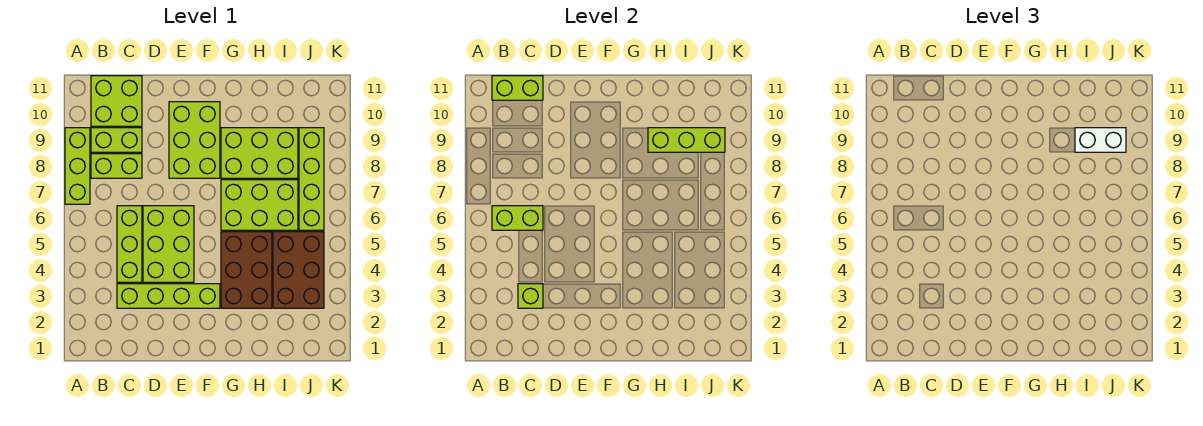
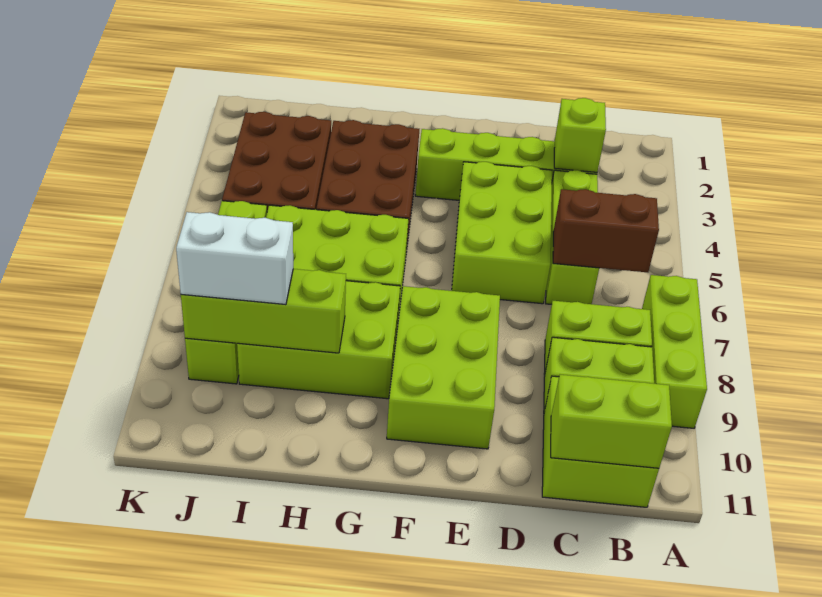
lime brick B6:C6 level 2 -> brown brick B6:C6 level 2

